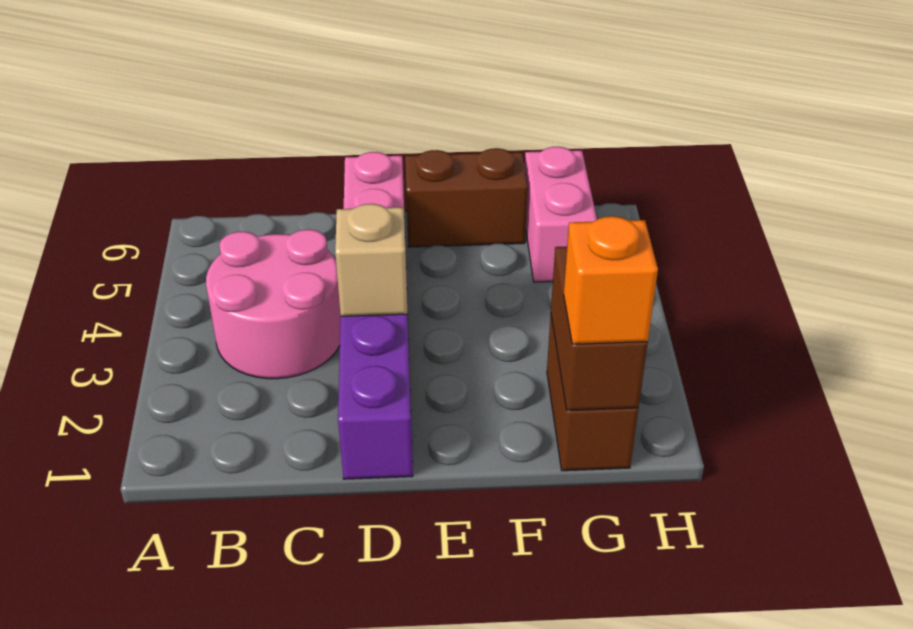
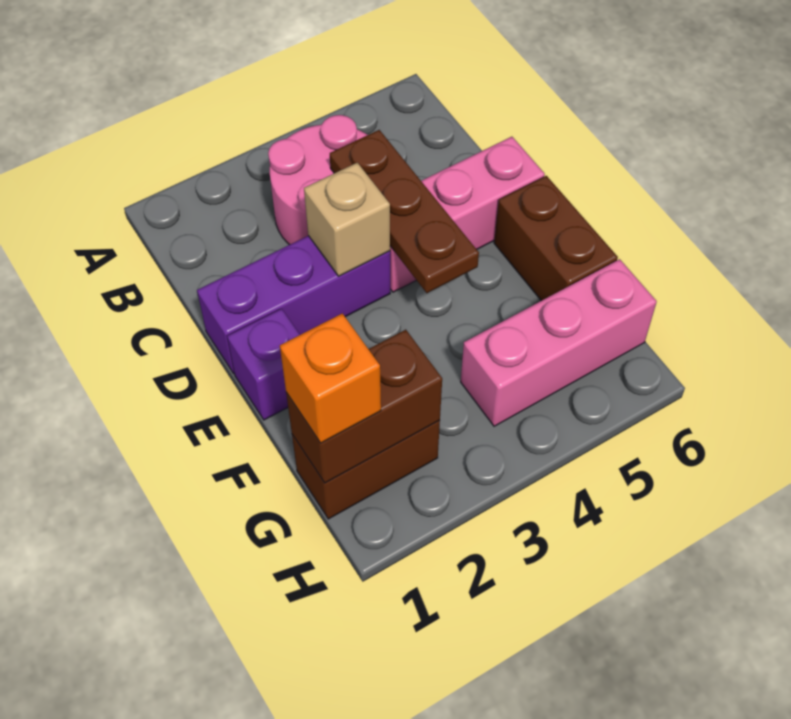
none -> brown plate C4:E4 level 2
none -> purple brick E1 level 1
pink brick G5:G6 level 1 -> pink brick G4:G6 level 1

